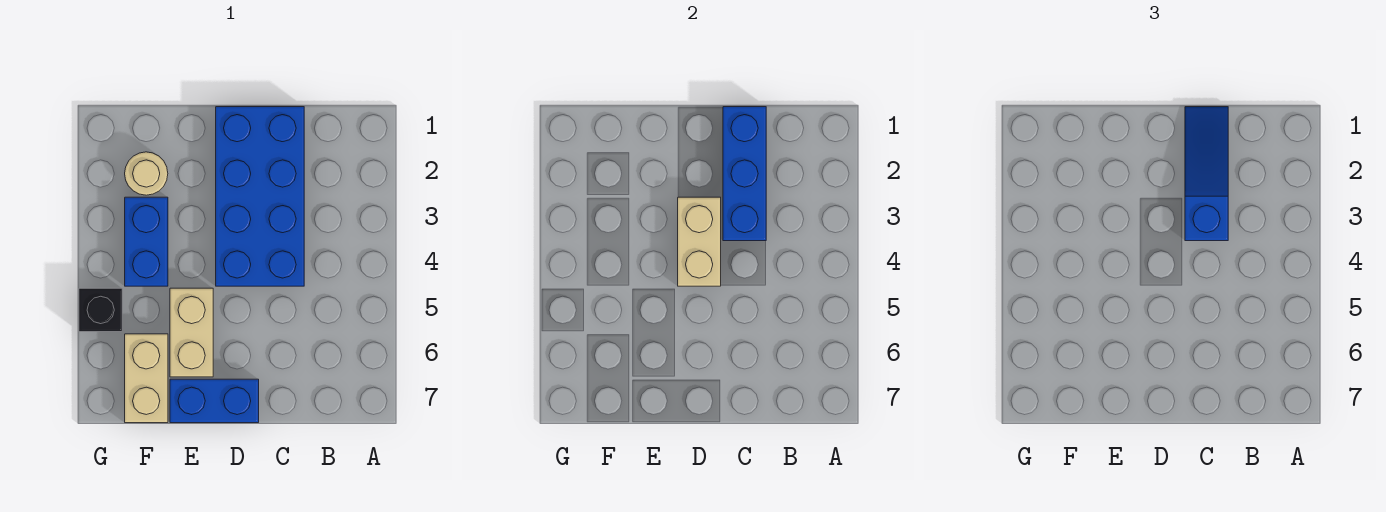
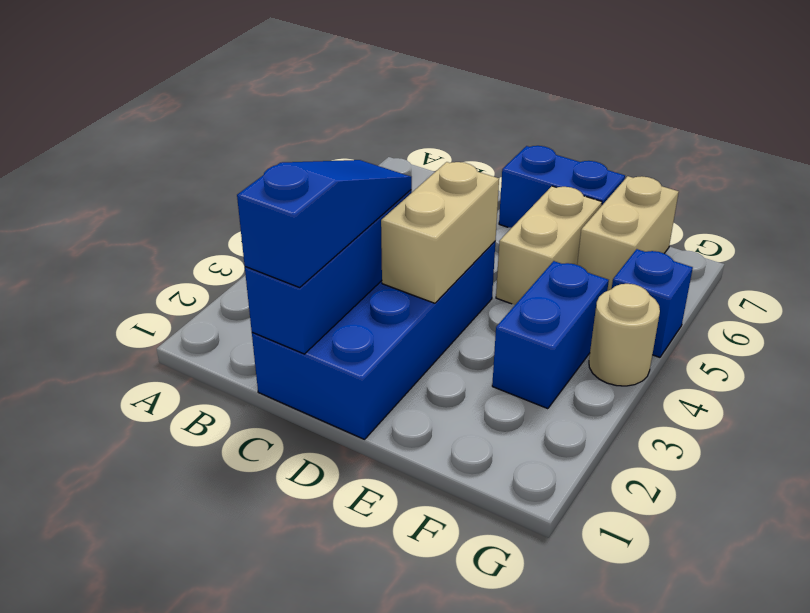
blue slope C1:C3 level 3 top 3 -> blue slope C1:C3 level 3 top 1
tan round brick F2 level 1 -> tan round brick G4 level 1
black brick G5 level 1 -> blue brick G5 level 1

